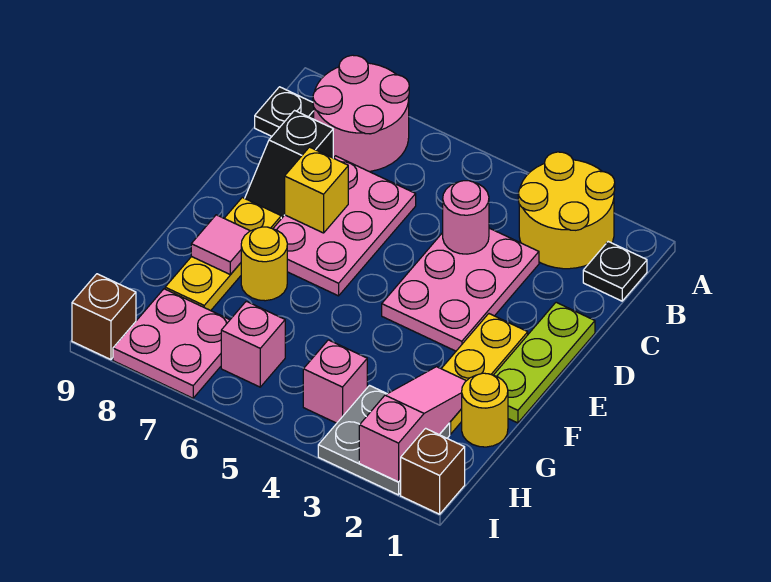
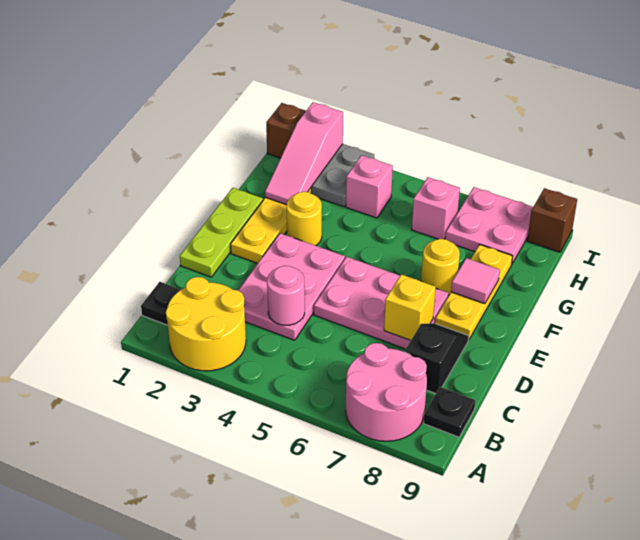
pink plate C6:E7 level 1 -> pink plate D5:E7 level 1
yellow round brick G1 level 1 -> yellow round brick F3 level 1

